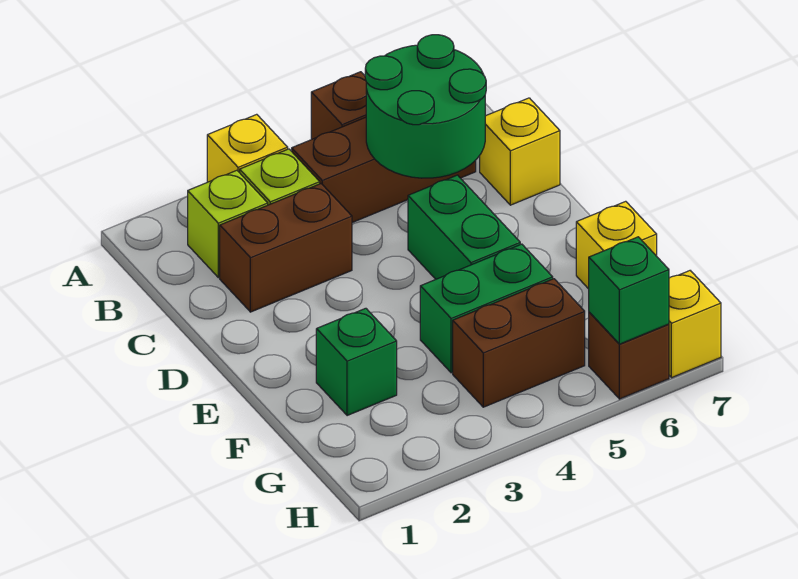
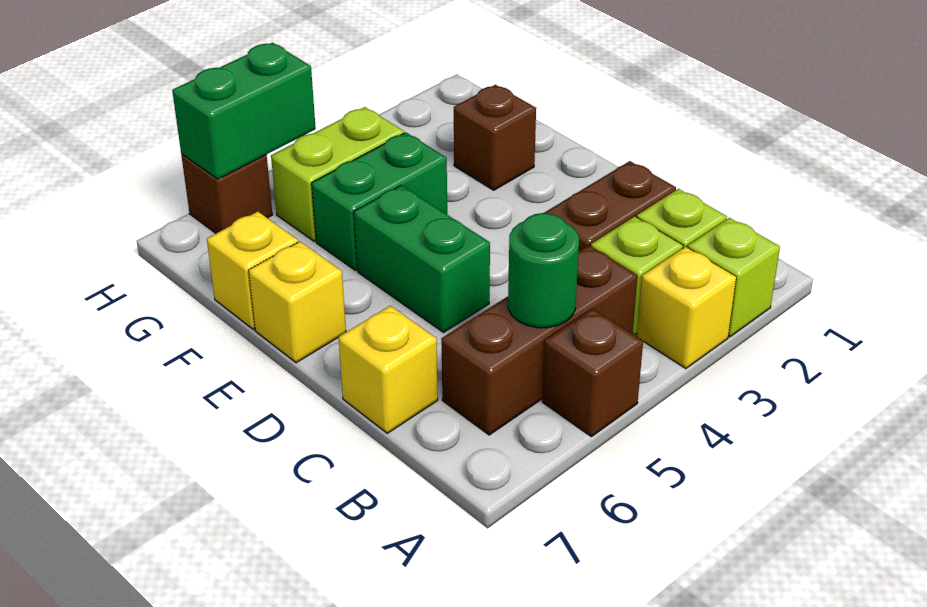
none -> lime brick A2 level 1
green round brick B5:C6 level 2 -> green round brick B5 level 2
green brick F2 level 1 -> brown brick F2 level 1
brown brick G4:G5 level 1 -> lime brick G4:G5 level 1
green brick H6 level 2 -> green brick H5:H6 level 2
yellow brick H7 level 1 -> yellow brick E7 level 1

